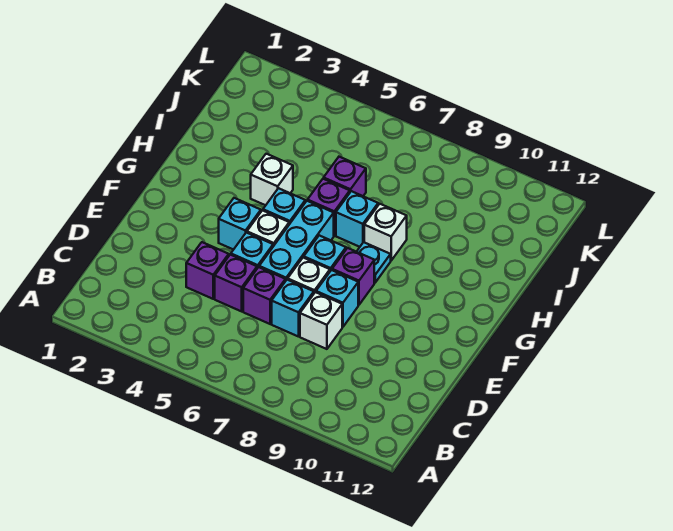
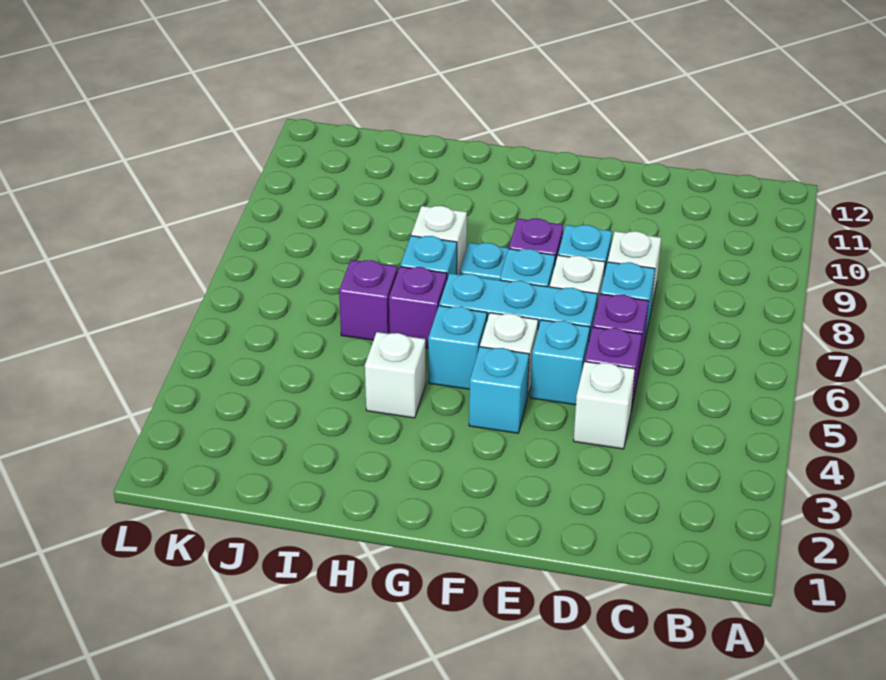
purple brick D4 level 1 -> white brick D4 level 1

